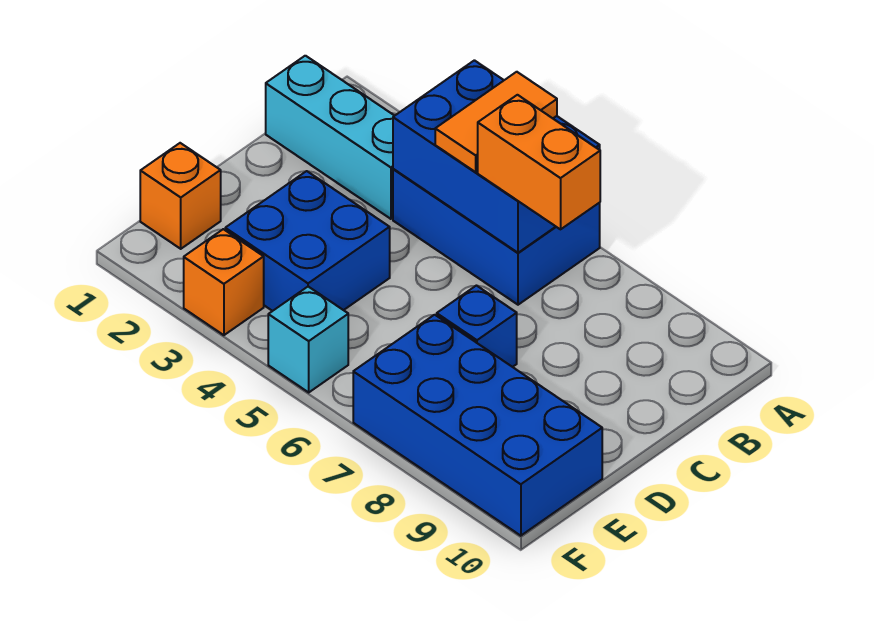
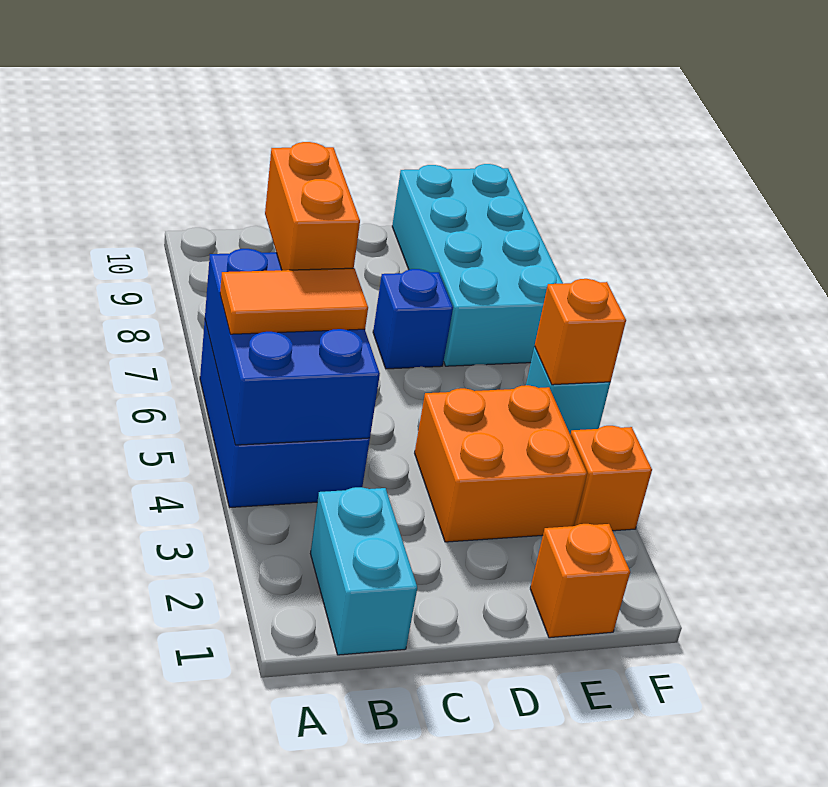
cyan brick B1:B3 level 1 -> cyan brick B1:B2 level 1
blue brick D3:E4 level 1 -> orange brick D3:E4 level 1
blue brick E7:F10 level 1 -> cyan brick E7:F10 level 1
none -> orange brick F5 level 2

